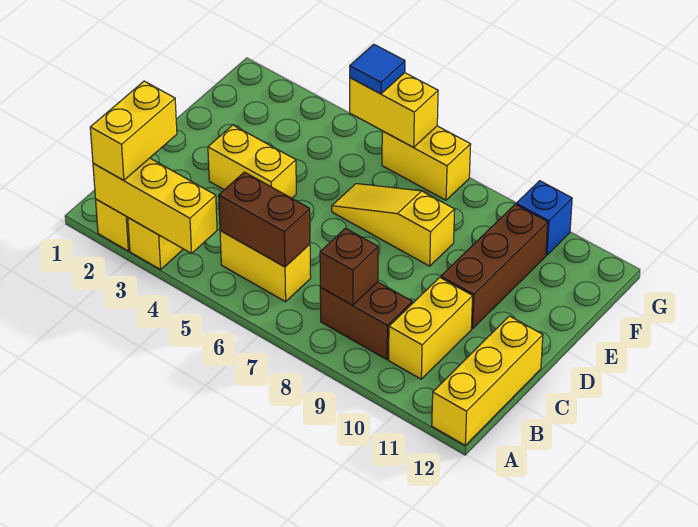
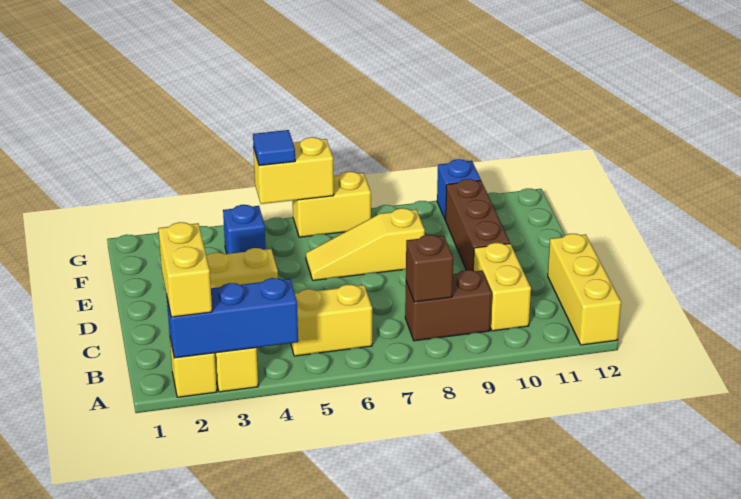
yellow brick A2:A4 level 2 -> blue brick A2:A4 level 2
brown brick B5:B6 level 2 -> none
none -> blue brick F4 level 1

